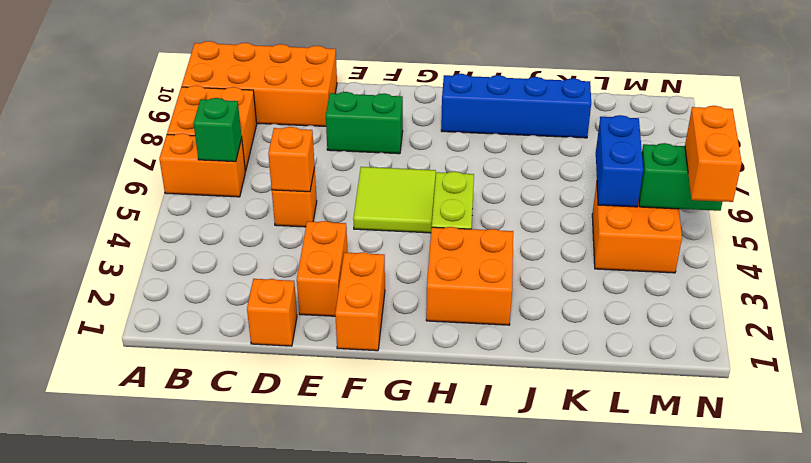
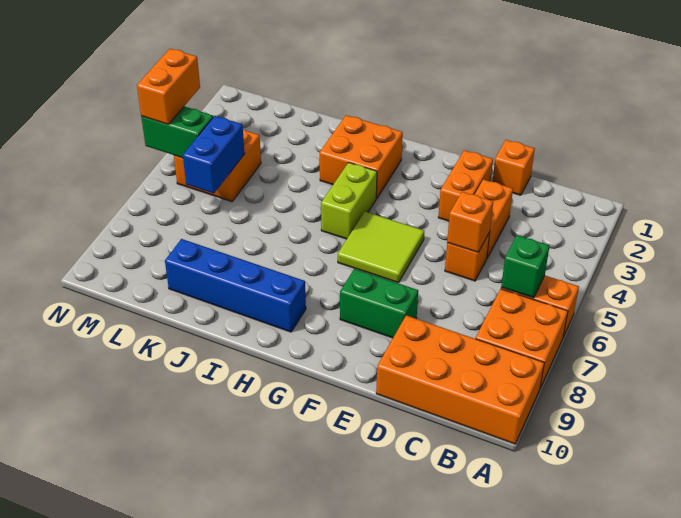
orange brick F1:F2 level 1 -> orange brick D3:D4 level 1

